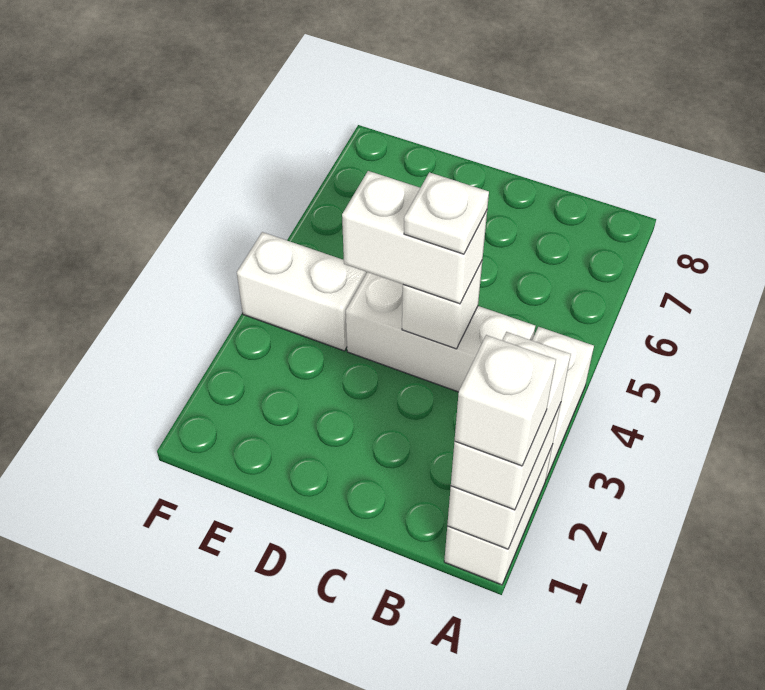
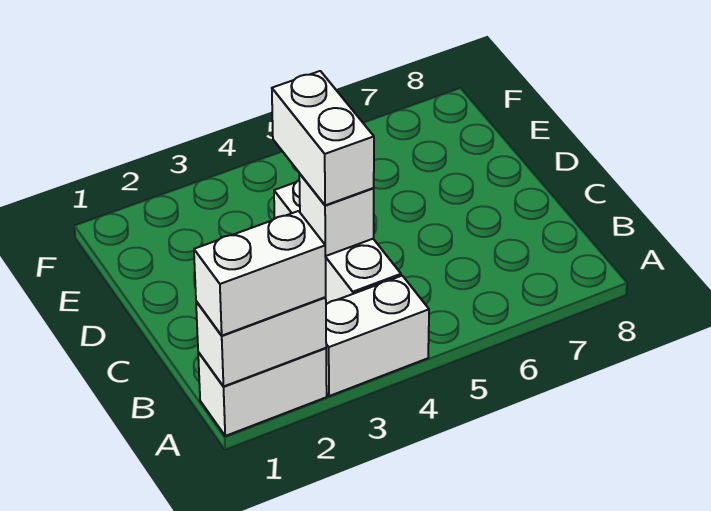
white brick A1 level 4 -> none
white plate C4 level 4 -> none
white brick E4:F4 level 1 -> none

